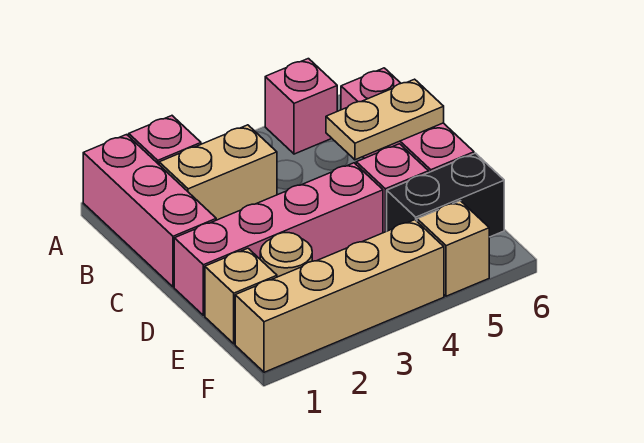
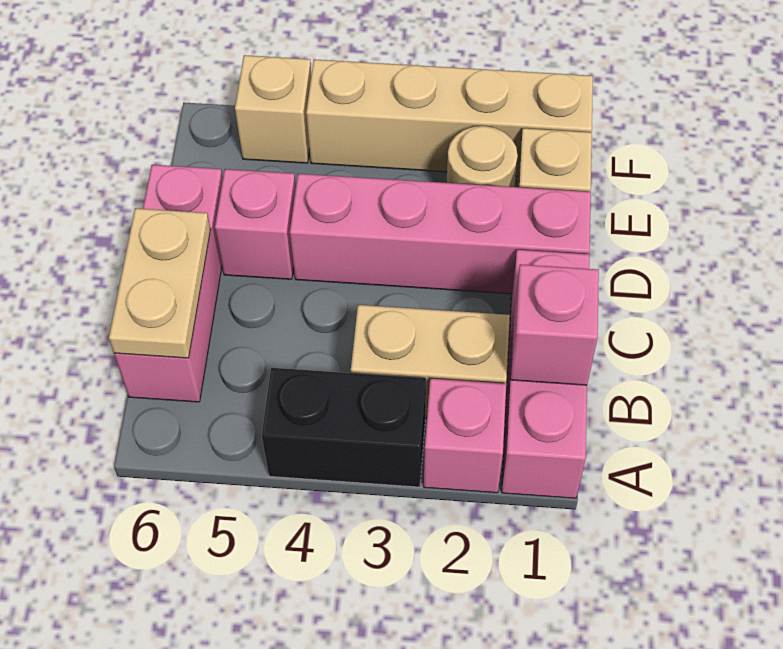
pink brick A5 level 1 -> pink brick B1 level 2
tan plate C5:C6 level 2 -> tan plate B6:C6 level 2
black brick E5:E6 level 1 -> black brick A3:A4 level 1

